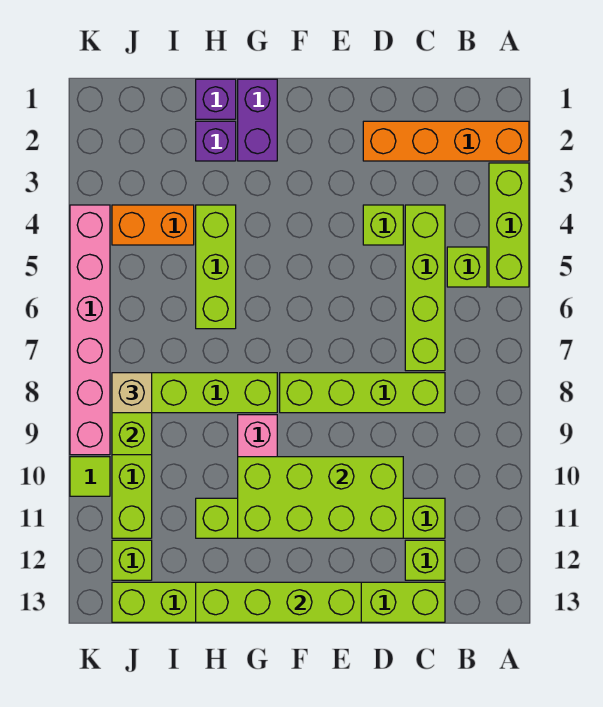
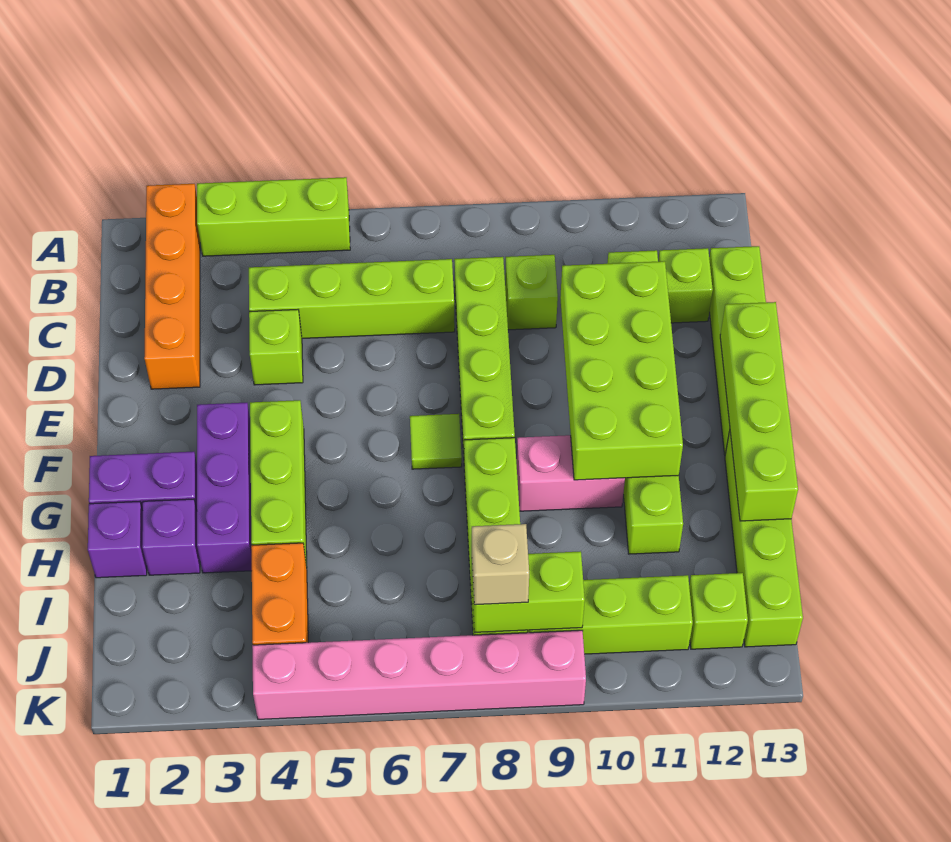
lime brick B5 level 1 -> lime brick C9 level 1
none -> purple brick F3:H3 level 1
lime brick H4:H6 level 1 -> lime brick F4:H4 level 1
lime tile K10 level 1 -> lime tile F7 level 1

